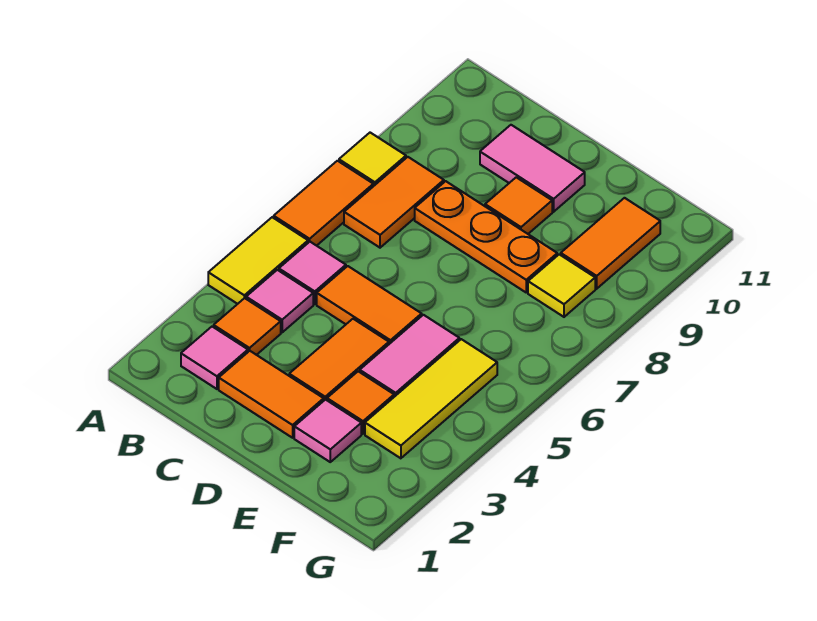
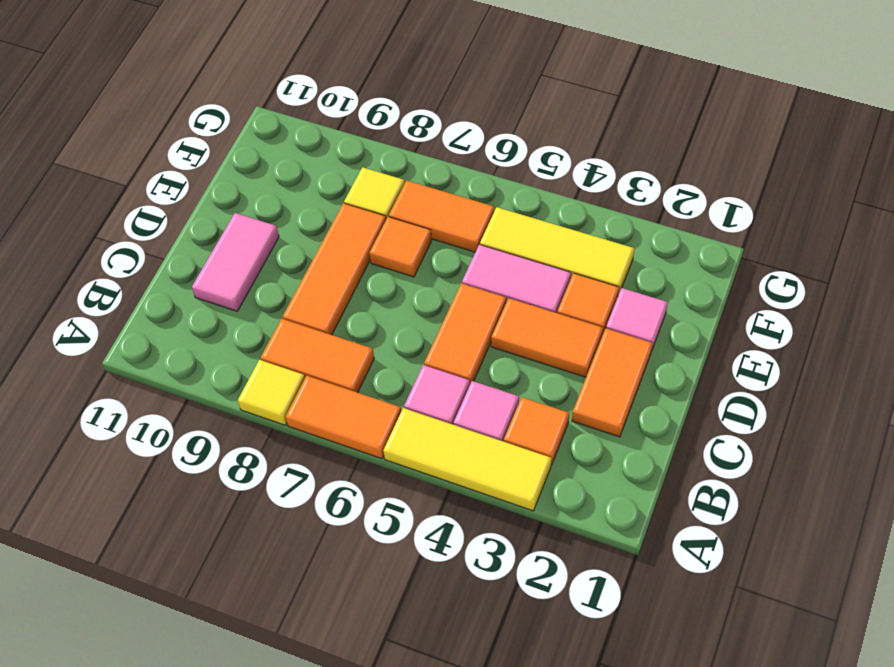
yellow tile A4:A5 level 1 -> yellow tile A3:A5 level 1
pink tile B2 level 1 -> none
orange plate C8:E8 level 1 -> orange tile C8:E8 level 1
orange tile D9 level 1 -> orange tile E7 level 1
orange tile F9:F10 level 1 -> orange tile F6:F7 level 1

